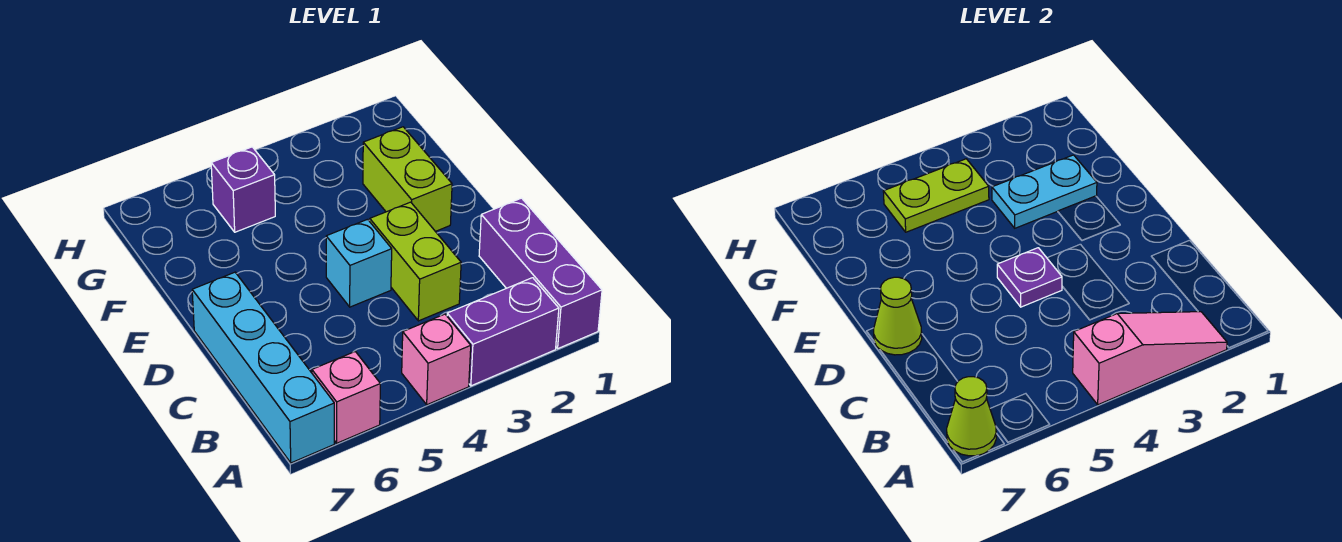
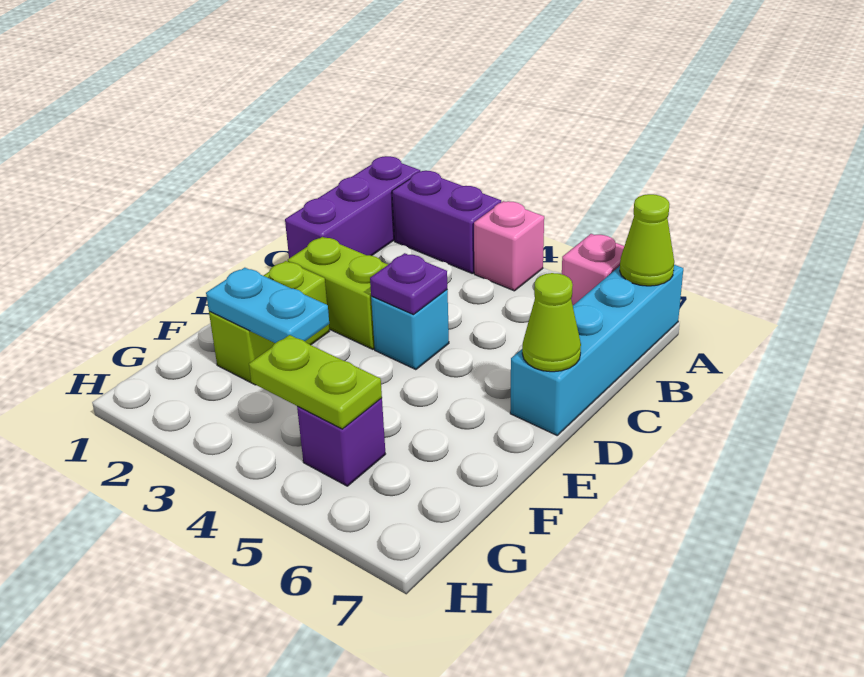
pink slope A2:A4 level 2 top 4 -> none
lime brick C3:D3 level 1 -> lime brick D2:D3 level 1

